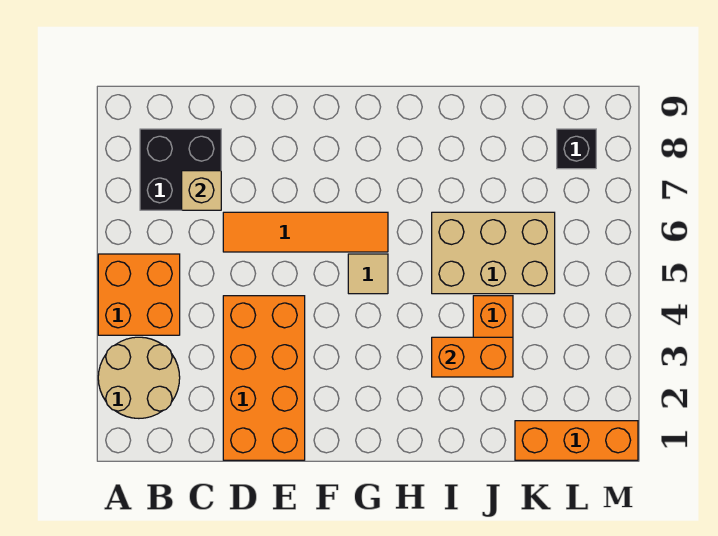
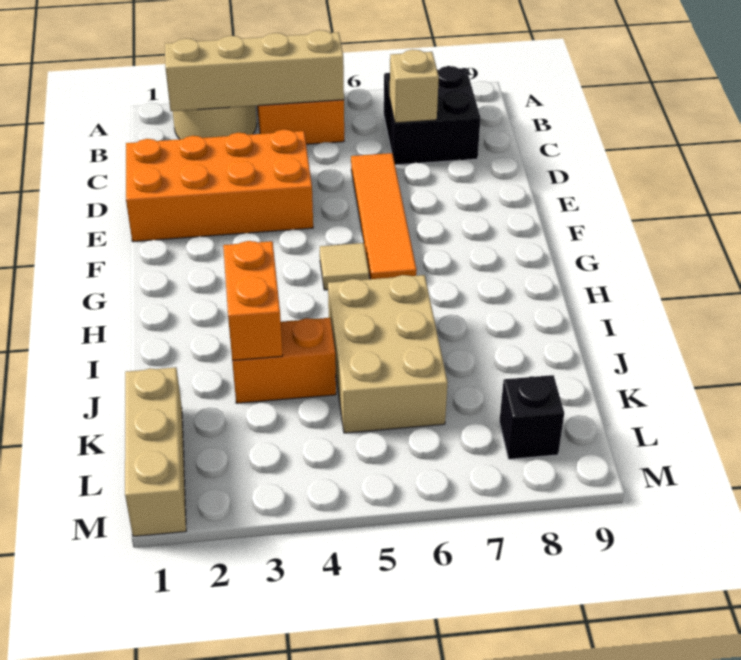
none -> tan brick B2:B5 level 2
orange brick K1:M1 level 1 -> tan brick K1:M1 level 1

